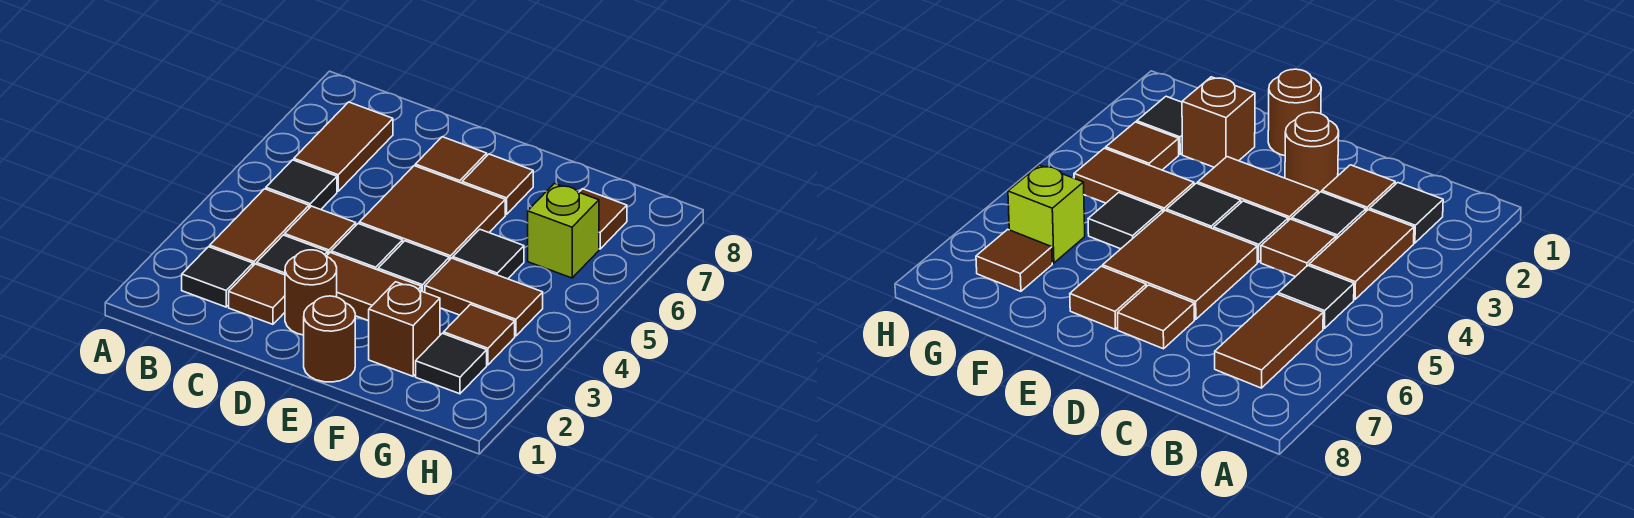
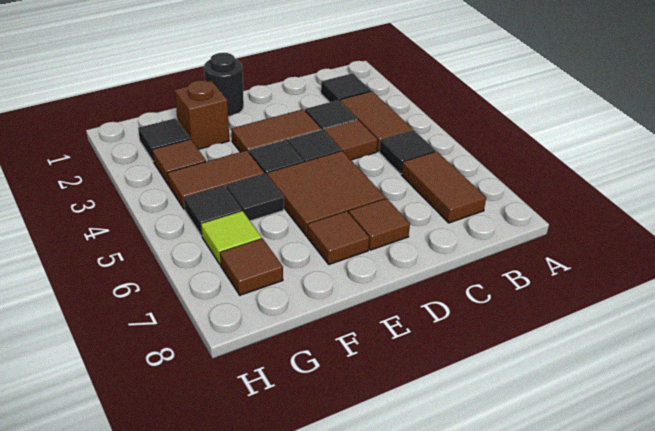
brown tile C2 level 1 -> none
brown round brick D2 level 1 -> none
brown round brick E1 level 1 -> black round brick E1 level 1
none -> black tile G5 level 1
lime brick G6 level 1 -> lime tile G6 level 1

